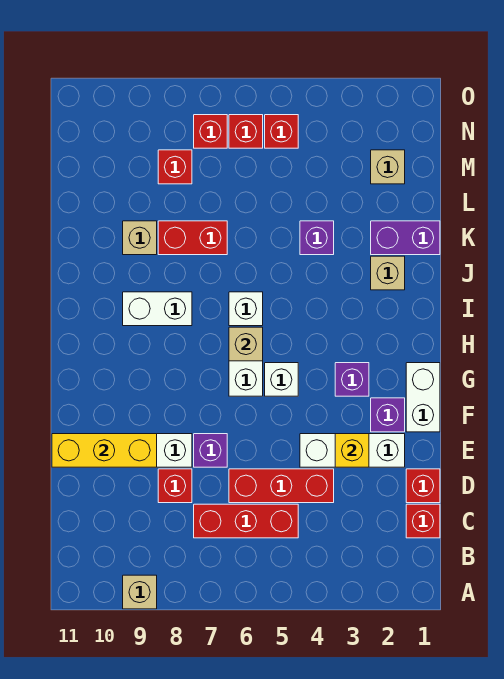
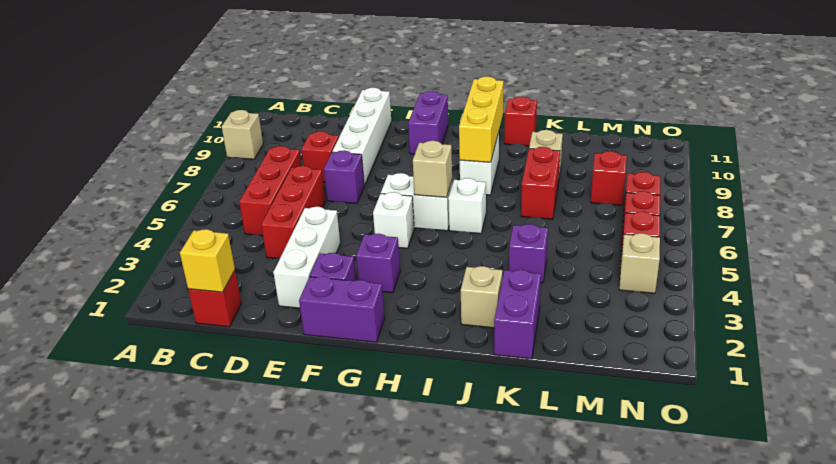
red brick D1 level 1 -> red brick J11 level 1
yellow brick E3 level 2 -> yellow brick C1 level 2
yellow brick E9:E11 level 2 -> yellow brick I8:I10 level 2
white brick F1:G1 level 1 -> purple brick F1:G1 level 1
none -> purple brick G10:G11 level 1
tan brick M2 level 1 -> tan brick N4 level 1

